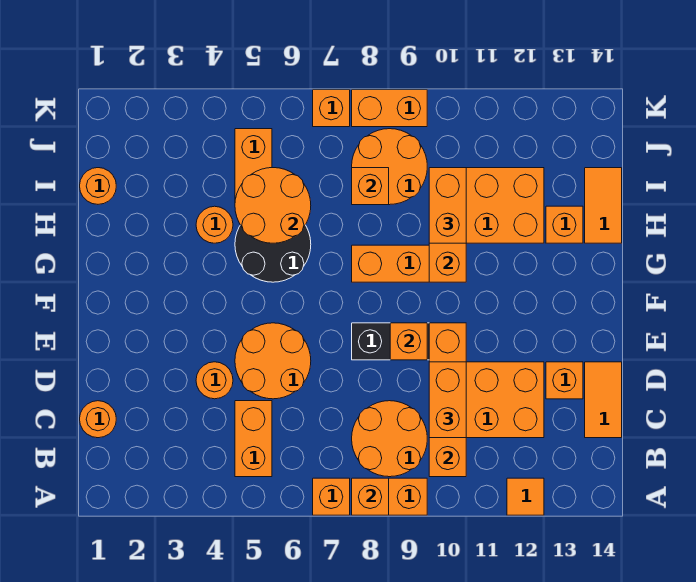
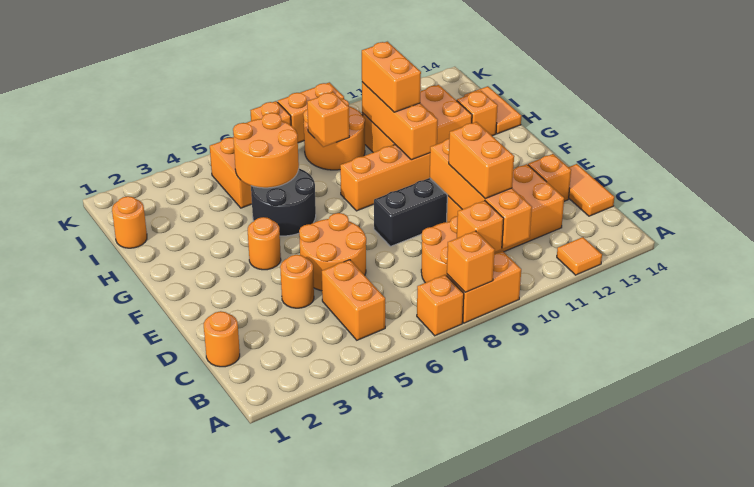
orange brick E9 level 2 -> orange brick B9 level 2
orange round brick H4 level 1 -> orange round brick F4 level 1

